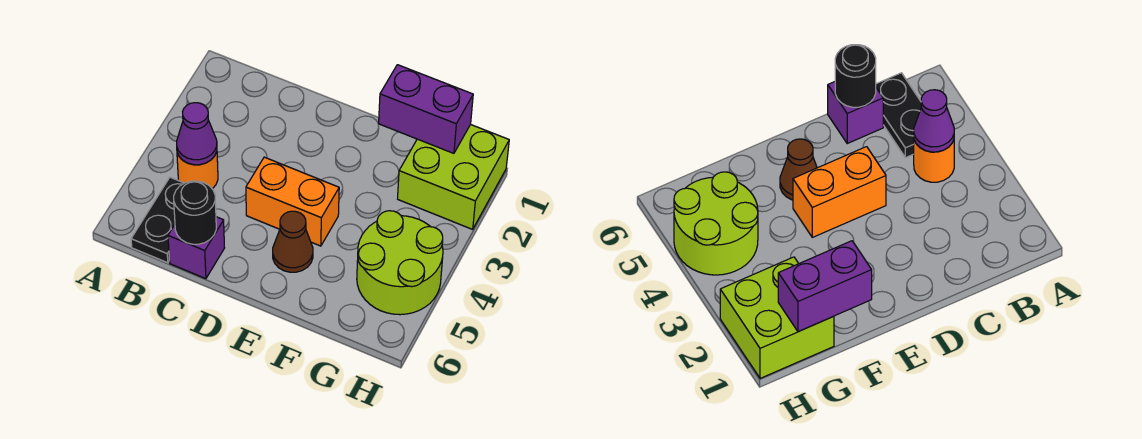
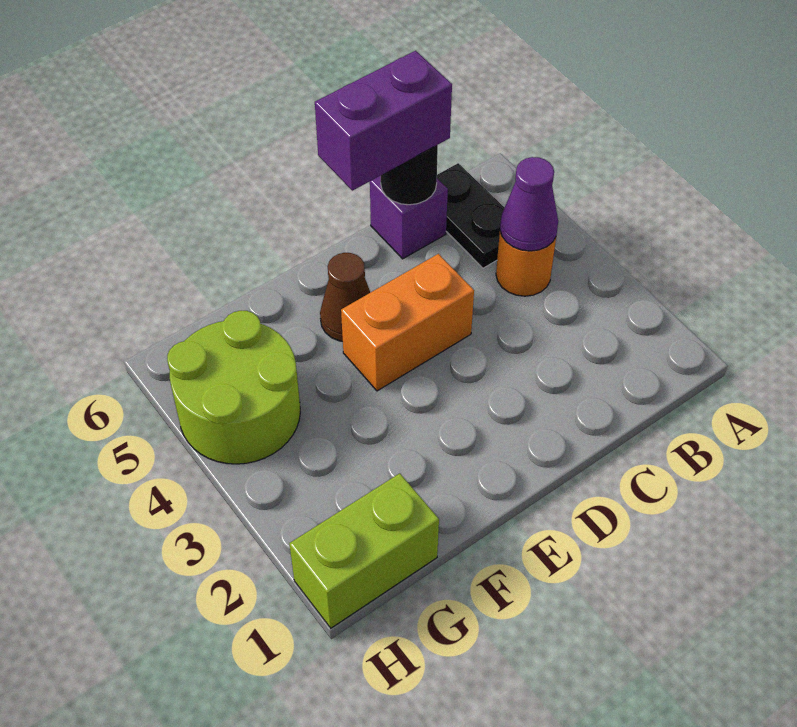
purple brick F1:G1 level 2 -> purple brick C6:D6 level 3
lime brick G1:H2 level 1 -> lime brick G1:H1 level 1

